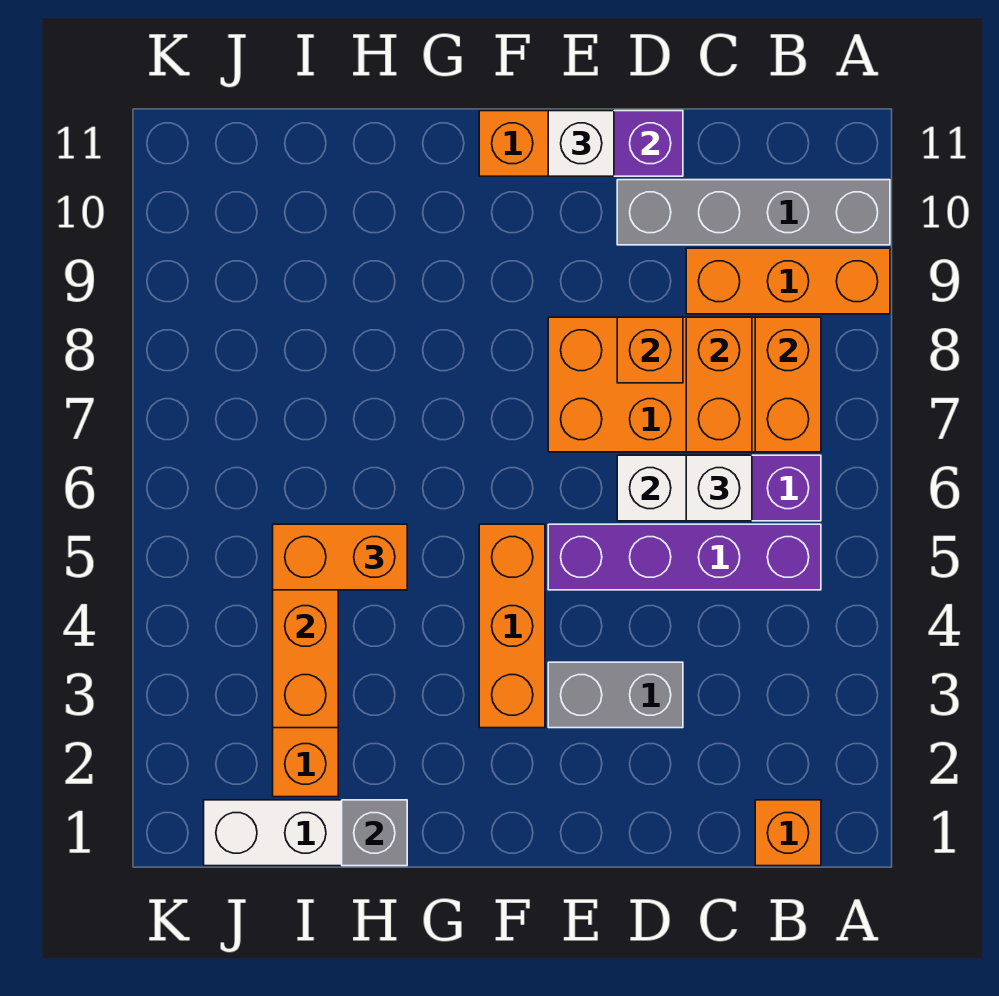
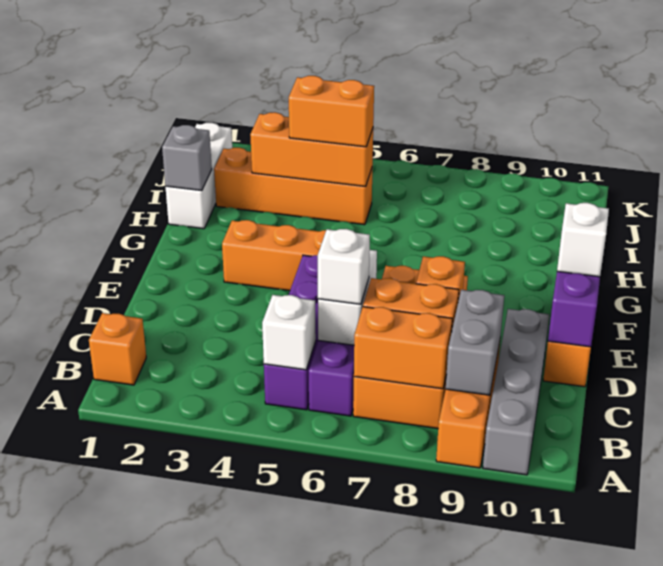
none -> white brick B5 level 2
grey brick D3:E3 level 1 -> grey brick B9:C9 level 2
orange brick H5:I5 level 3 -> orange brick I4:I5 level 3

